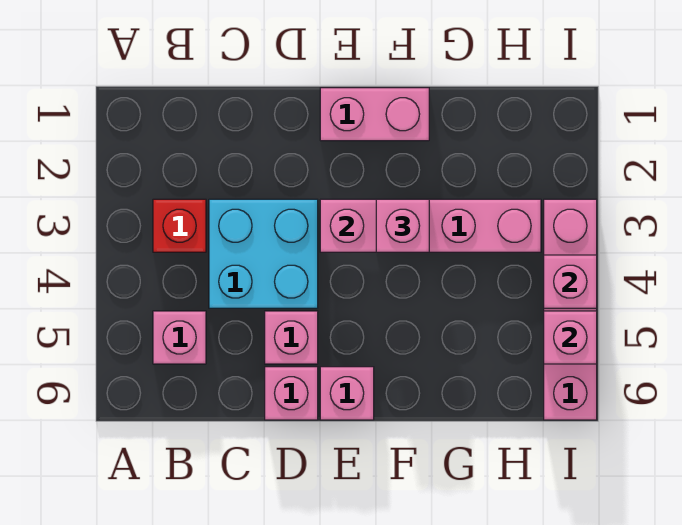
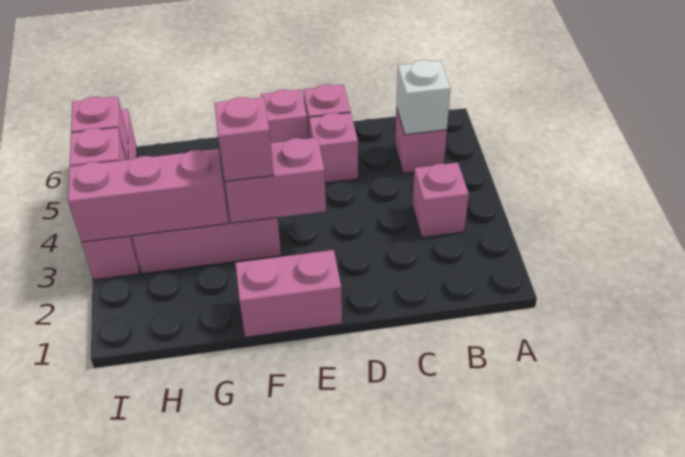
red brick B3 level 1 -> pink brick B3 level 1
none -> white brick B5 level 2
cyan brick C3:D4 level 1 -> none
none -> pink brick G3:I3 level 2

